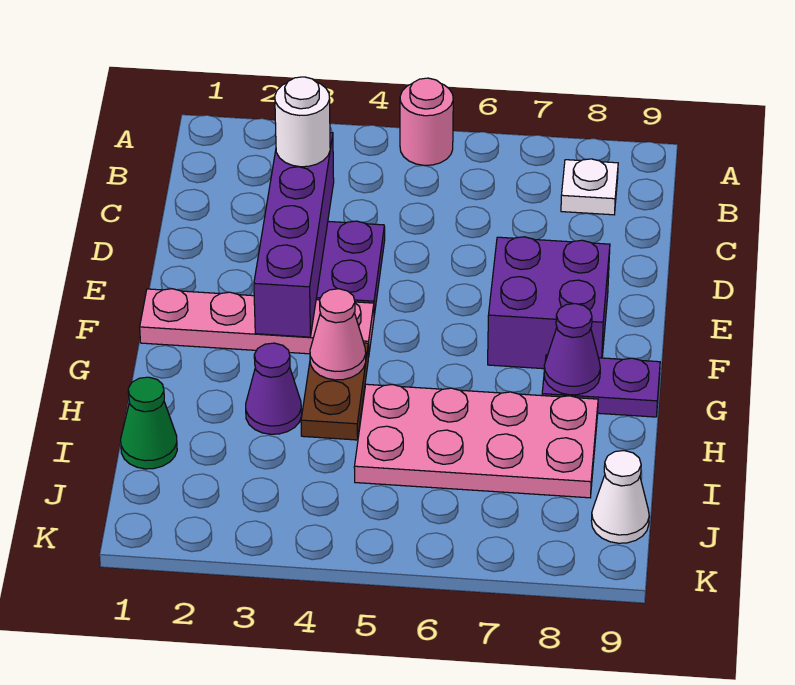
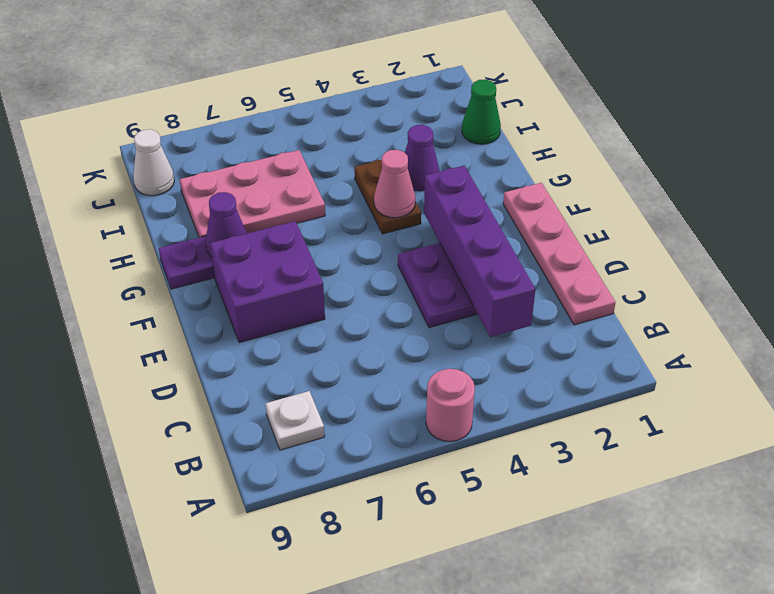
white round brick C3 level 3 -> none
pink plate F1:F4 level 1 -> pink plate C1:F1 level 1
pink plate H5:I8 level 1 -> pink plate H6:I8 level 1

